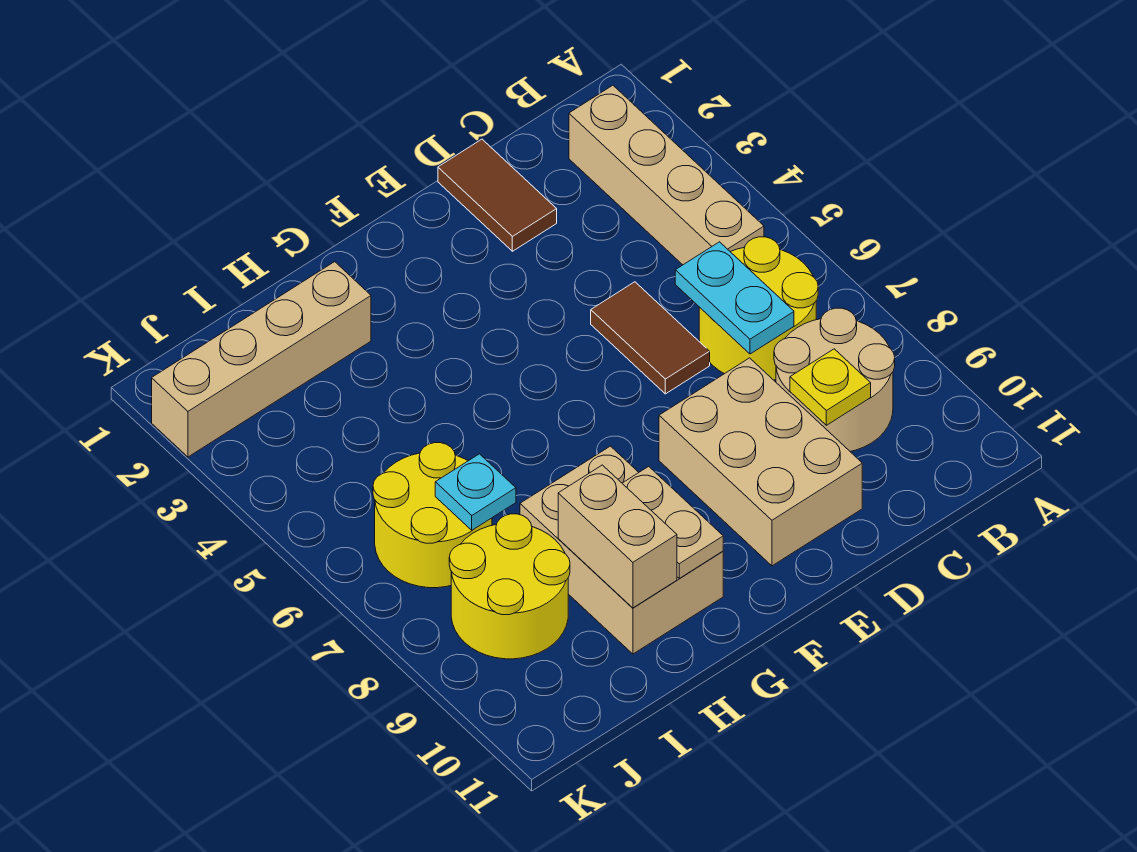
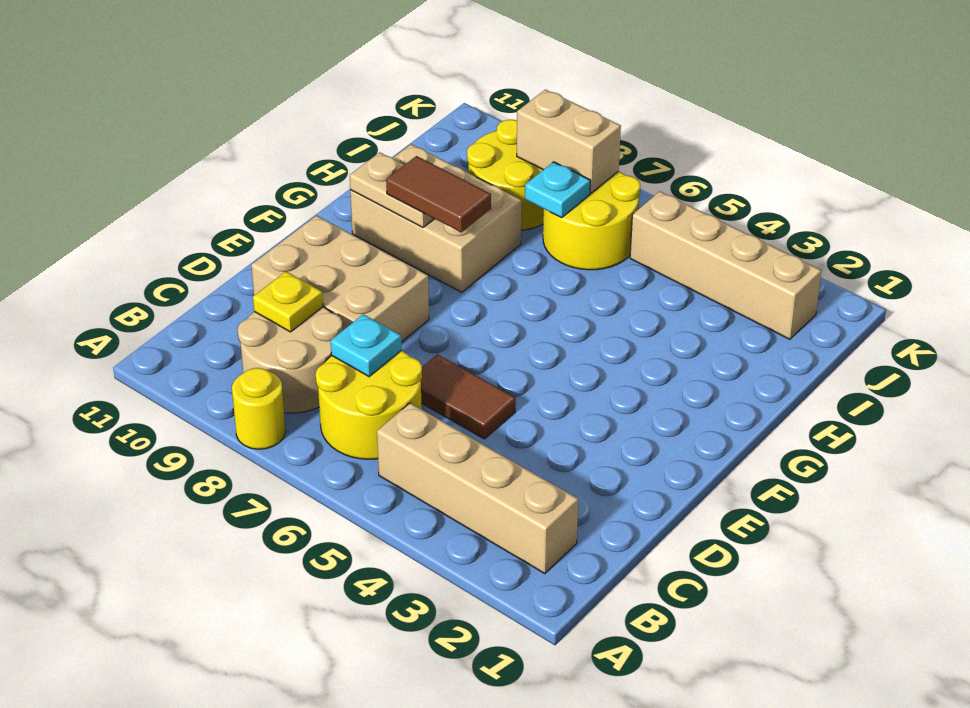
none -> yellow round brick A8 level 1
cyan plate C6:C7 level 2 -> cyan plate C7 level 2
brown tile D1:D2 level 1 -> brown tile G8:G9 level 3
tan brick H2:K2 level 1 -> tan brick J2:J5 level 1
tan brick H9:H10 level 2 -> tan brick J7:J8 level 2

